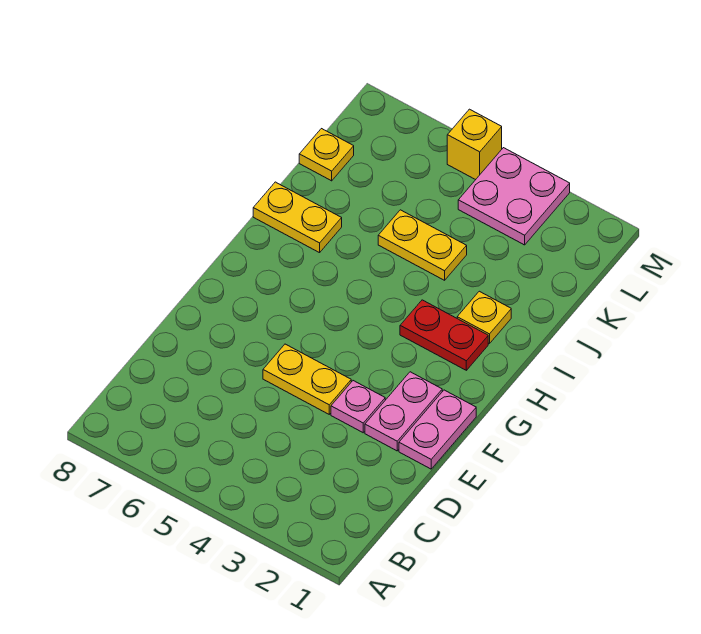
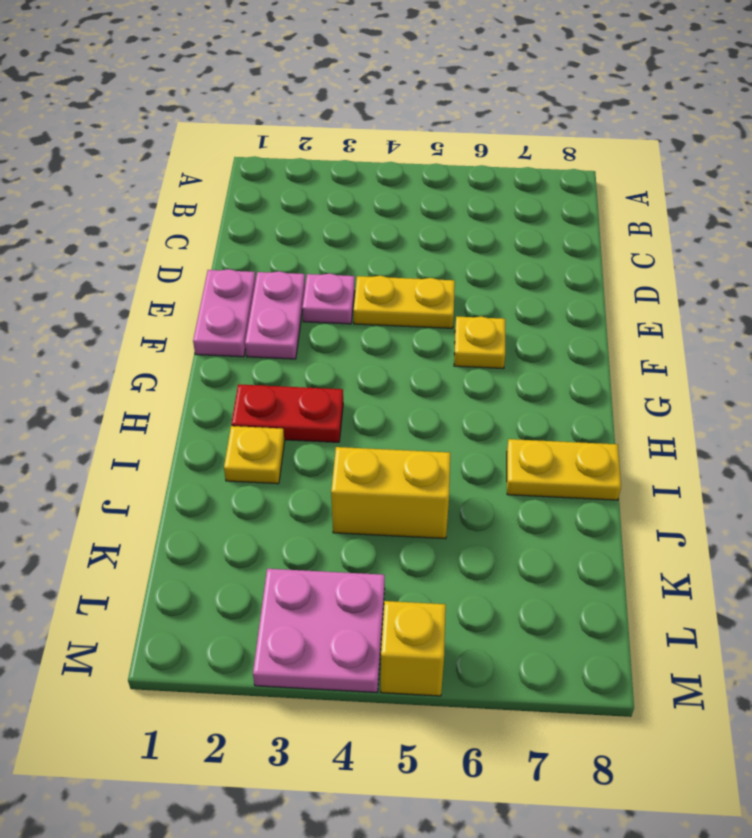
yellow plate J4:J5 level 1 -> yellow brick J4:J5 level 1
yellow plate K8 level 1 -> yellow plate F6 level 1

